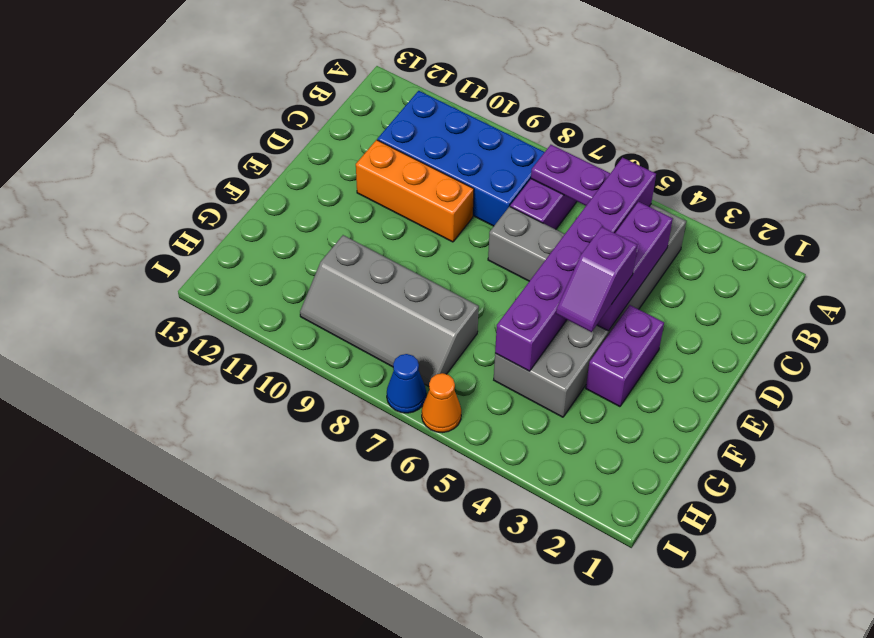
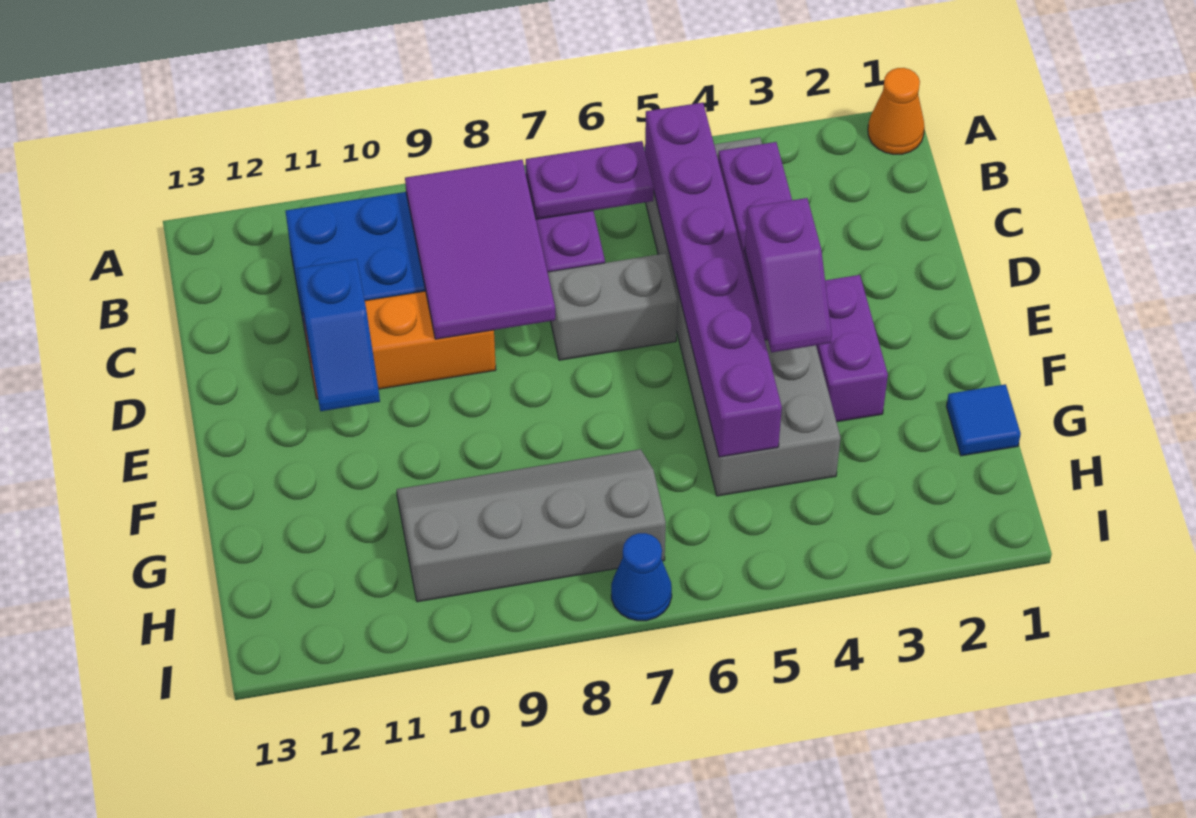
none -> purple tile B8:D9 level 2
none -> blue slope D11:E11 level 2 top D
none -> blue tile G1 level 1
grey slope G7:H10 level 1 top G -> grey slope G7:H10 level 1 top H
orange cone I6 level 1 -> orange cone A1 level 1

